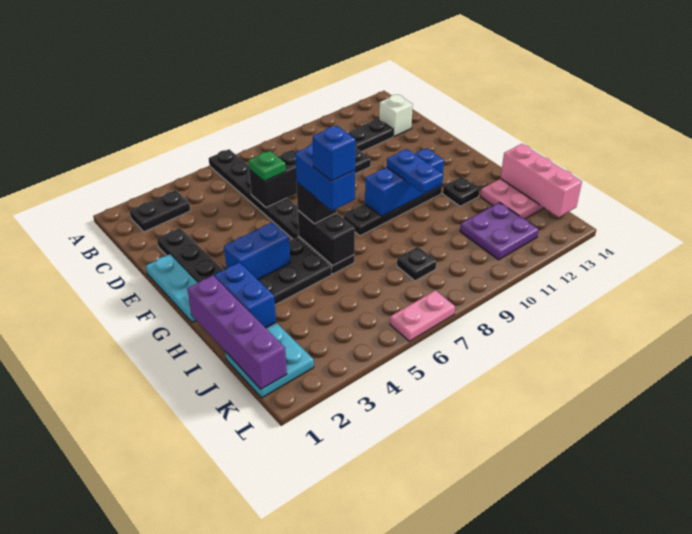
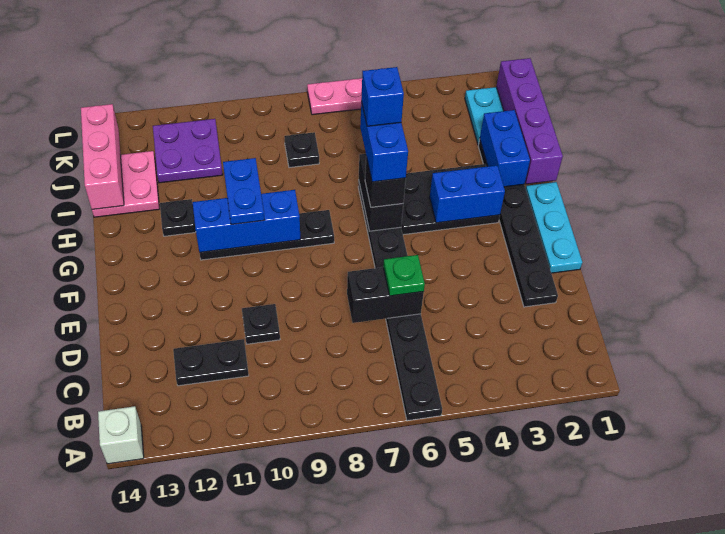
black plate B2:B3 level 1 -> none
white brick C13 level 1 -> white brick A14 level 1

